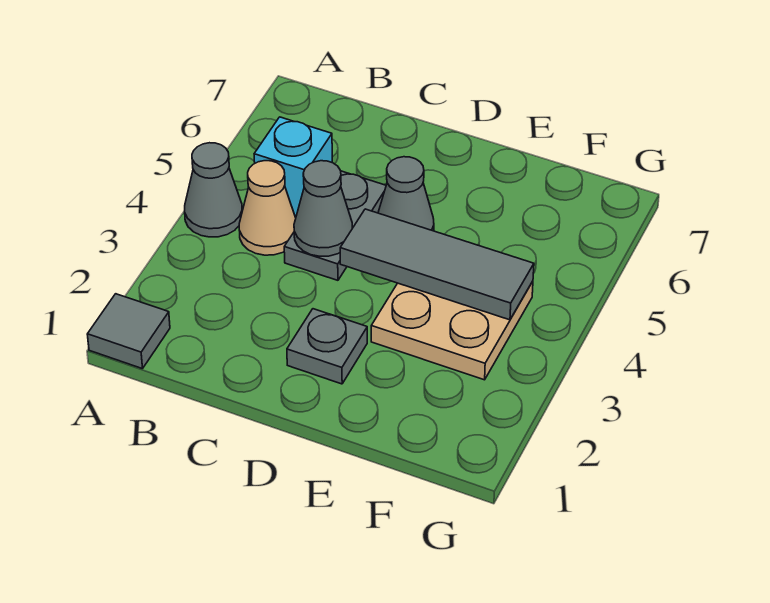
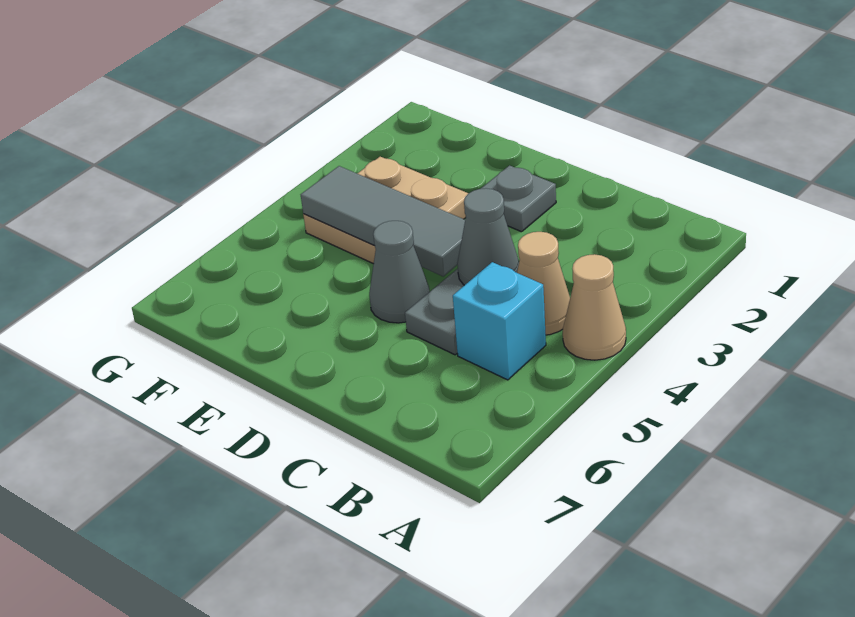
grey tile A1 level 1 -> none
grey cone A4 level 1 -> tan cone A4 level 1

